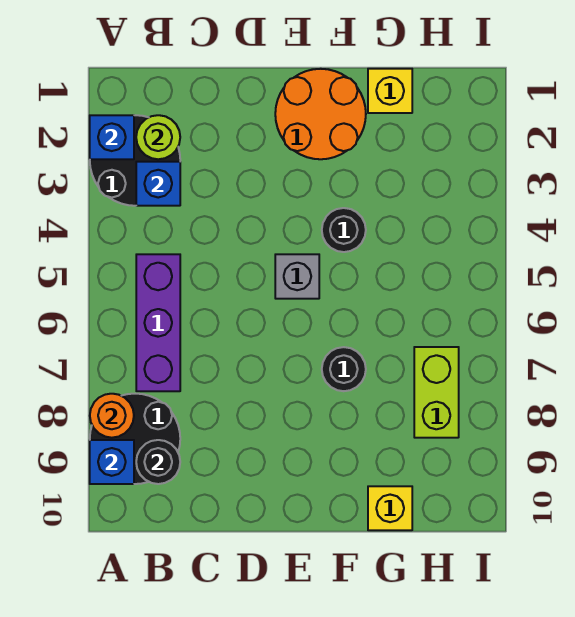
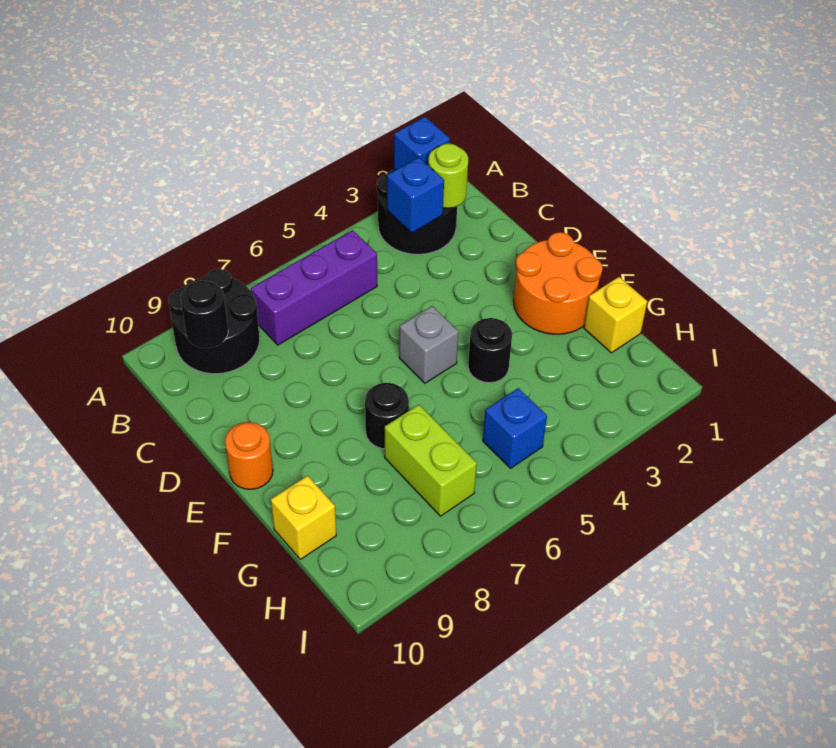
orange round brick A8 level 2 -> orange round brick E10 level 1
blue brick A9 level 2 -> blue brick H5 level 1
lime brick H7:H8 level 1 -> lime brick G7:H7 level 1

